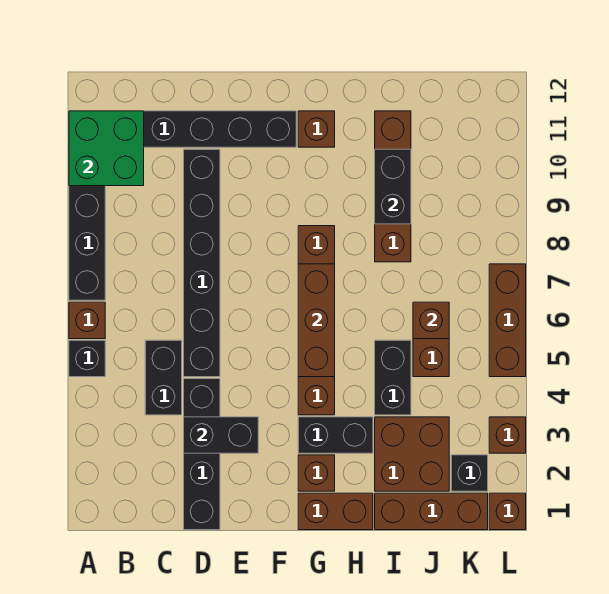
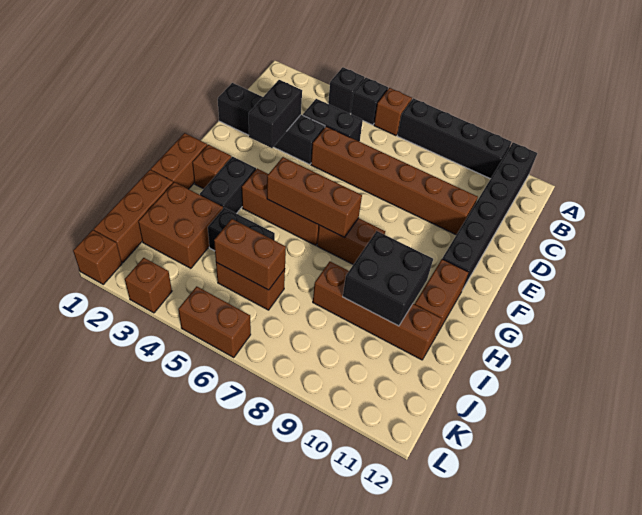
green brick A10:B11 level 2 -> none
black brick D5:D10 level 1 -> brown brick D5:D10 level 1
brown brick G11 level 1 -> brown brick G11:H11 level 1
black brick I9:I10 level 2 -> black brick H9:I10 level 2
brown brick J6 level 2 -> brown brick J5:J6 level 2
black brick K2 level 1 -> black brick A4 level 1
brown brick L5:L7 level 1 -> brown brick L5:L6 level 1

